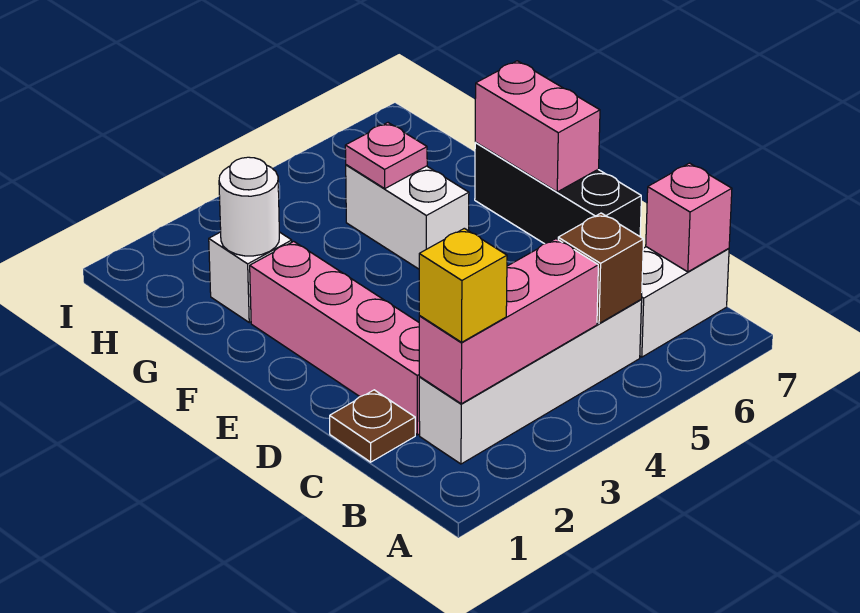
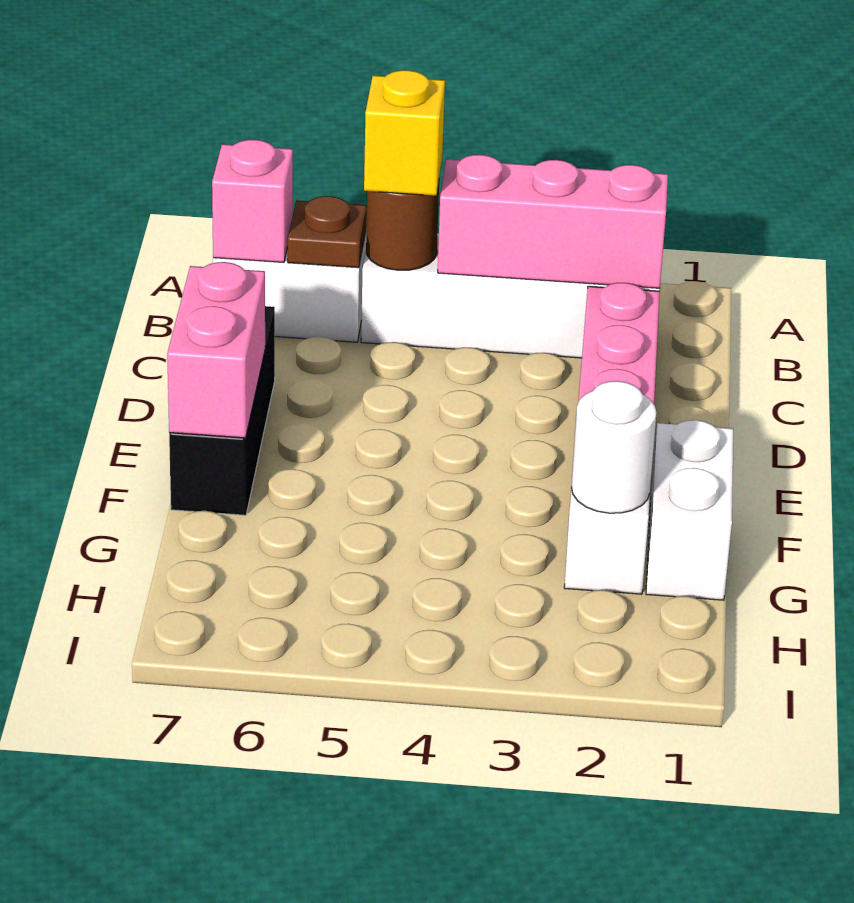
yellow brick B2 level 3 -> yellow brick B5 level 3
brown brick B5 level 2 -> brown round brick B5 level 2
brown plate C1 level 1 -> brown plate B6 level 2
white brick F5:G5 level 1 -> white brick F1:G1 level 1
pink plate G5 level 2 -> none

